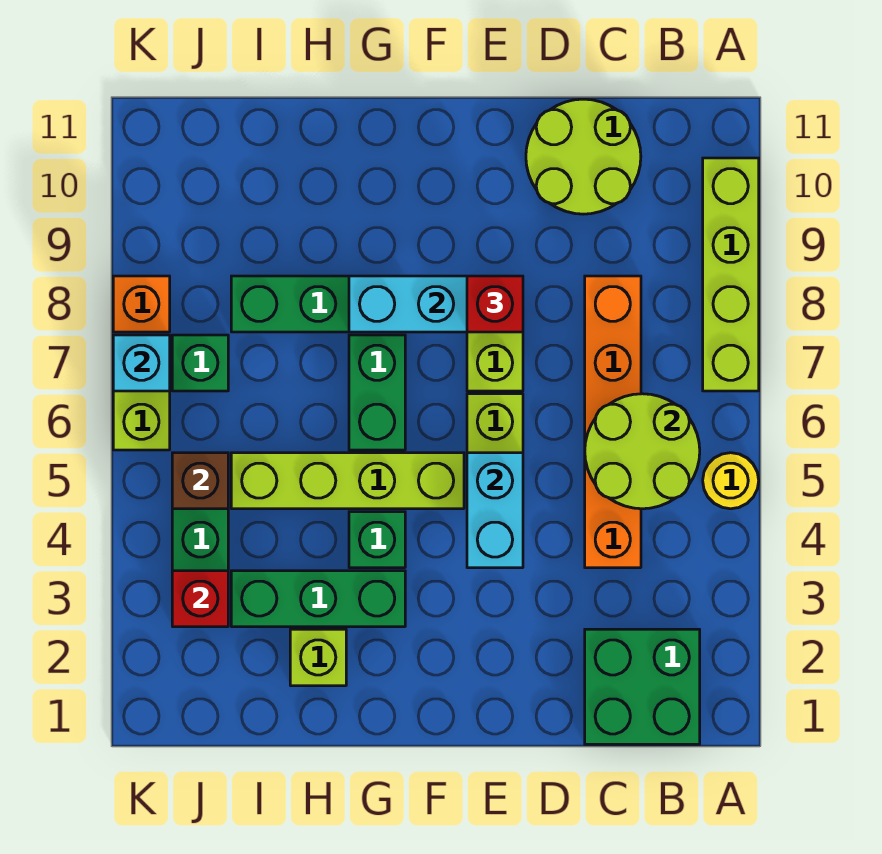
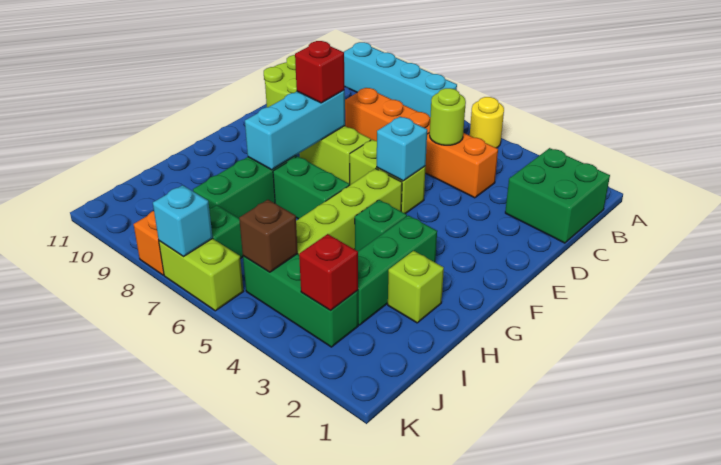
lime brick A7:A10 level 1 -> cyan brick A7:A10 level 1
lime round brick B5:C6 level 2 -> lime round brick C5 level 2
cyan brick E4:E5 level 2 -> cyan brick E5 level 2

